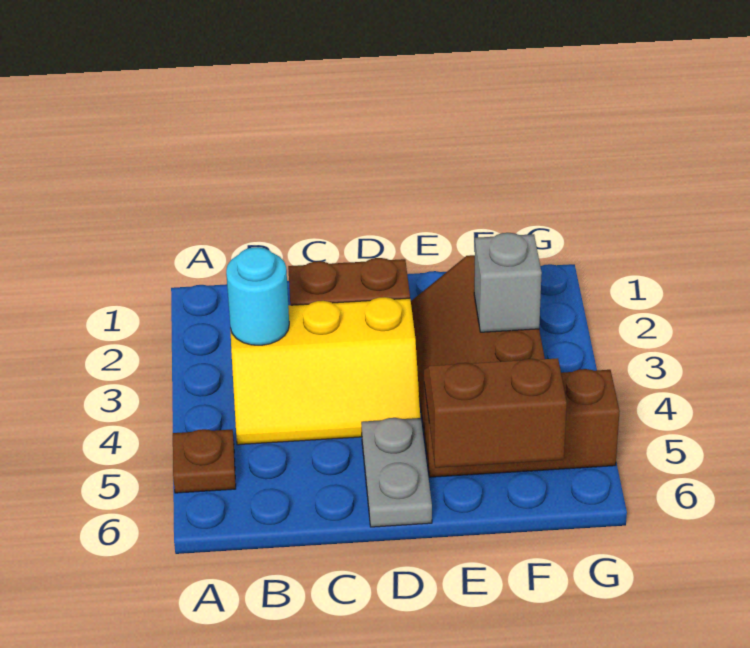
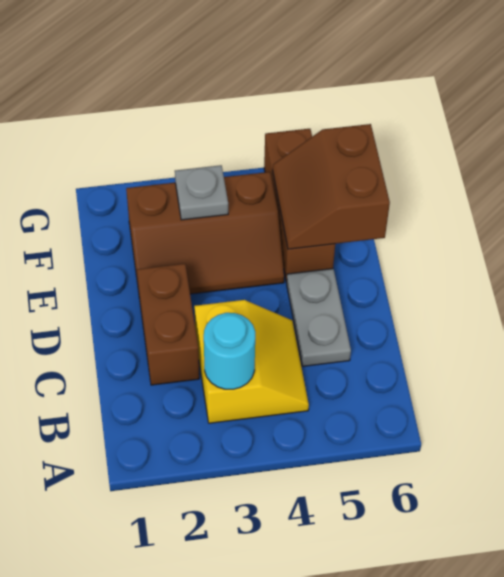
brown plate A5 level 1 -> none
yellow slope B3:D4 level 1 top 3 -> yellow slope B3:C4 level 1 top 3
grey plate D5:D6 level 1 -> grey plate C5:D5 level 1
grey brick F3 level 2 -> grey plate F3 level 2

